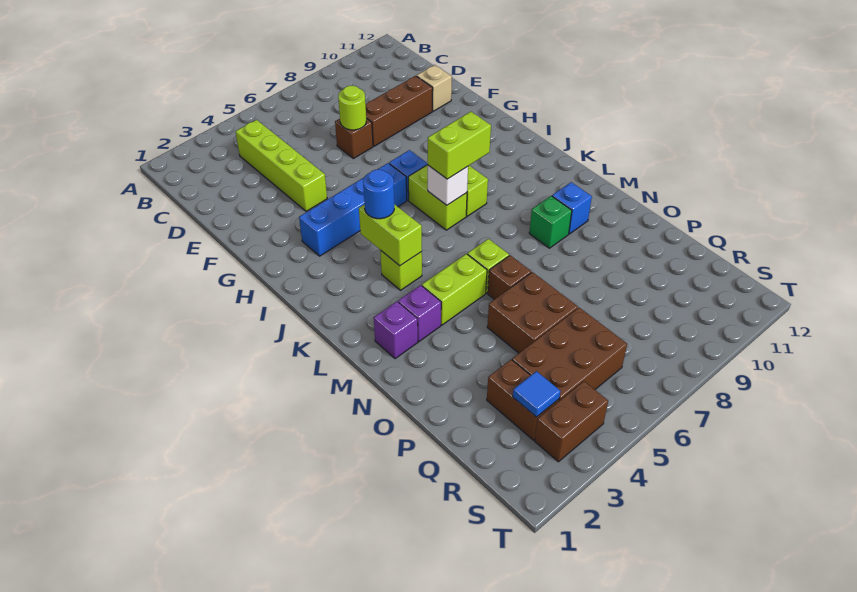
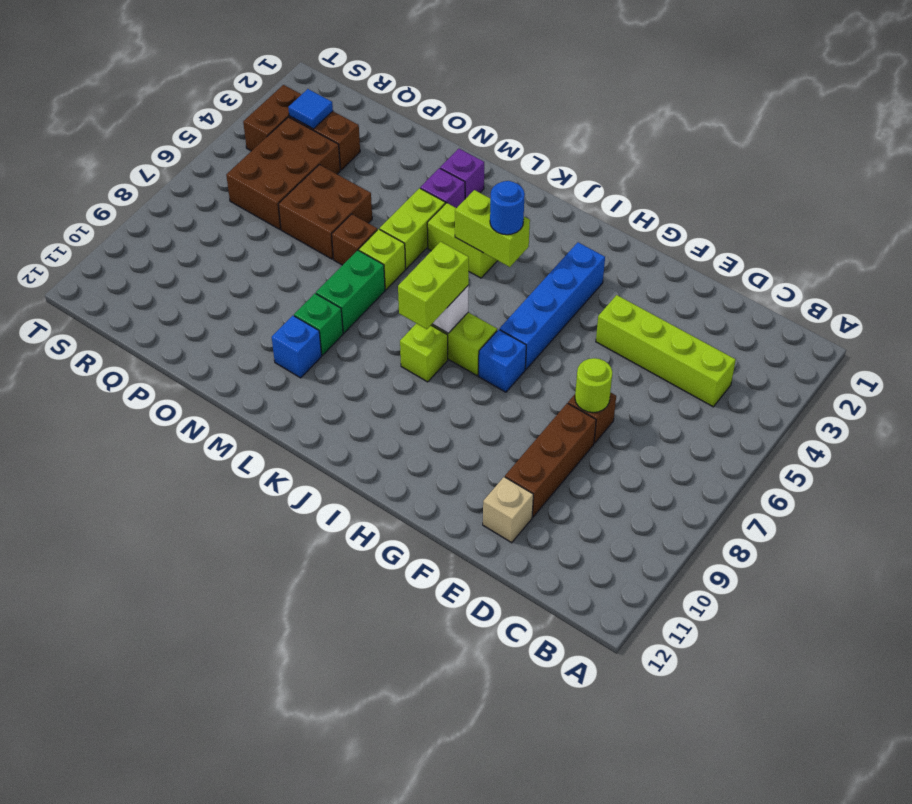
lime brick K4 level 1 -> lime brick K4:L4 level 1
none -> green brick M7:M8 level 1

